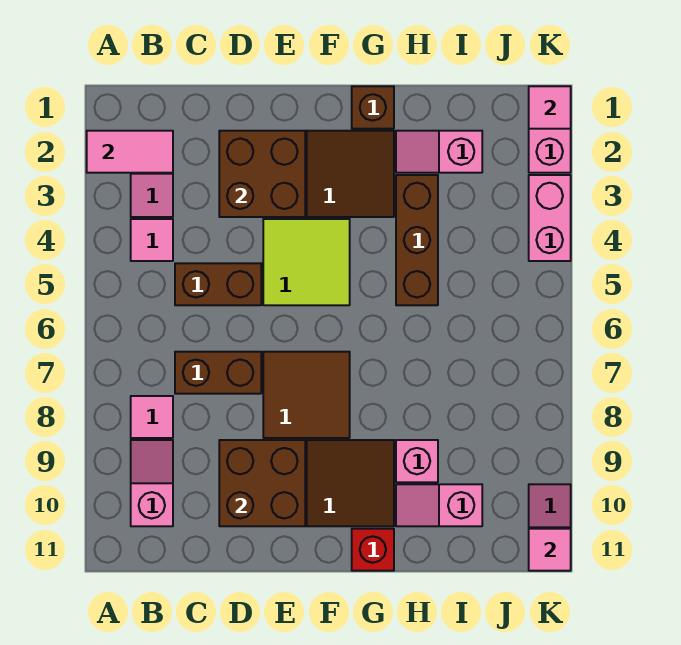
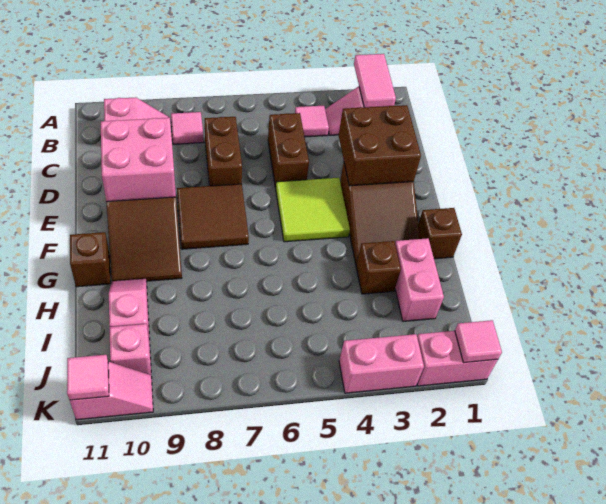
brown brick D9:E10 level 2 -> pink brick D9:E10 level 2
red brick G11 level 1 -> brown brick G11 level 1
pink slope H2:I2 level 1 top I -> pink brick H2:I2 level 1
brown brick H3:H5 level 1 -> brown brick H3 level 1
pink brick H9 level 1 -> pink brick J10 level 1

